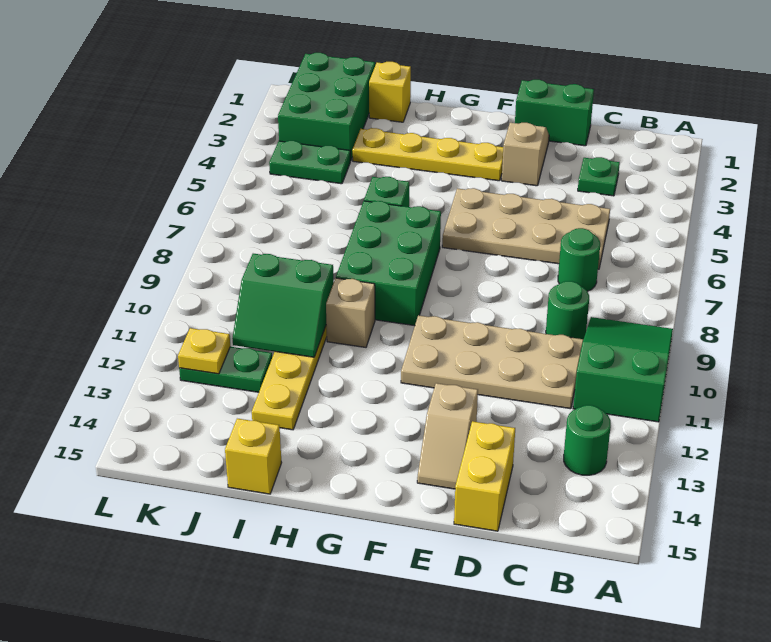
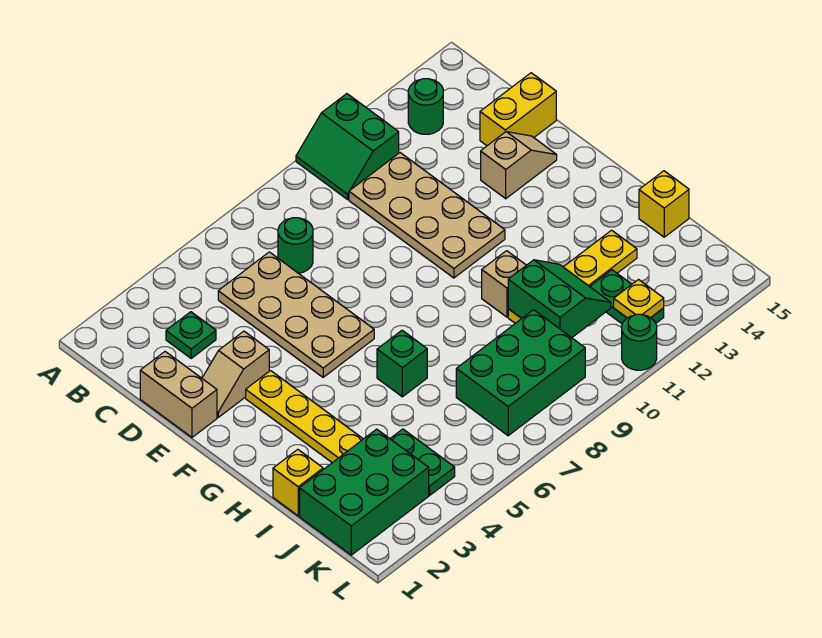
green slope A9:B11 level 1 top 11 -> green slope A10:B11 level 1 top 11
green round brick C9 level 1 -> green round brick L11 level 1
green brick D1:E1 level 1 -> tan brick D1:E1 level 1
green brick G7:H9 level 1 -> green brick J7:K9 level 1

